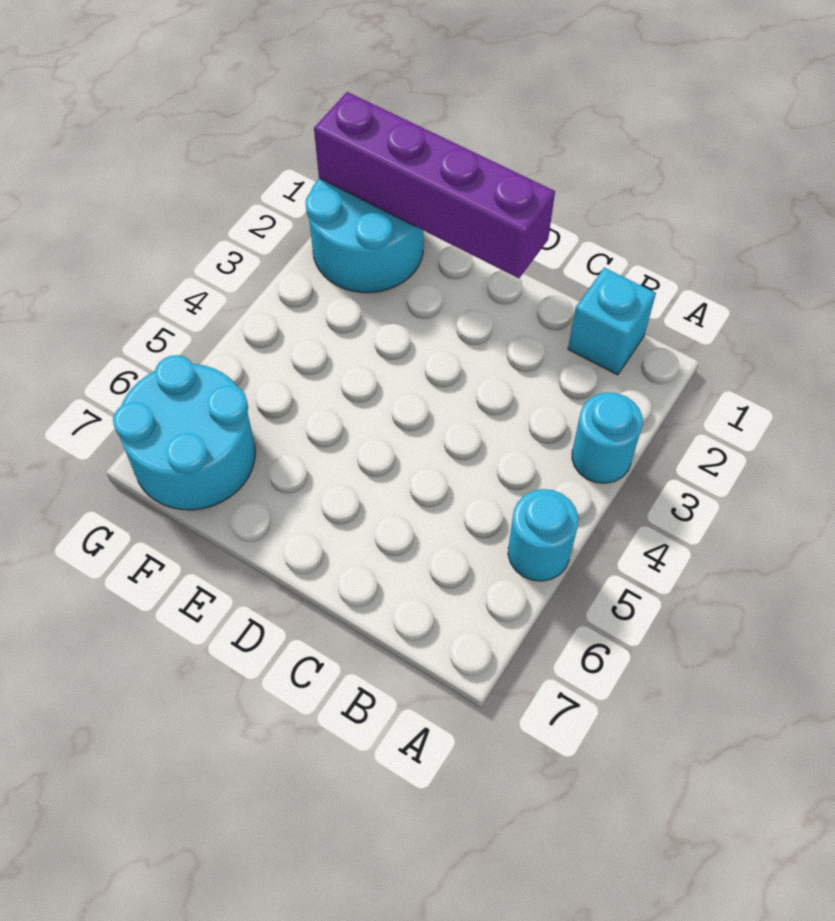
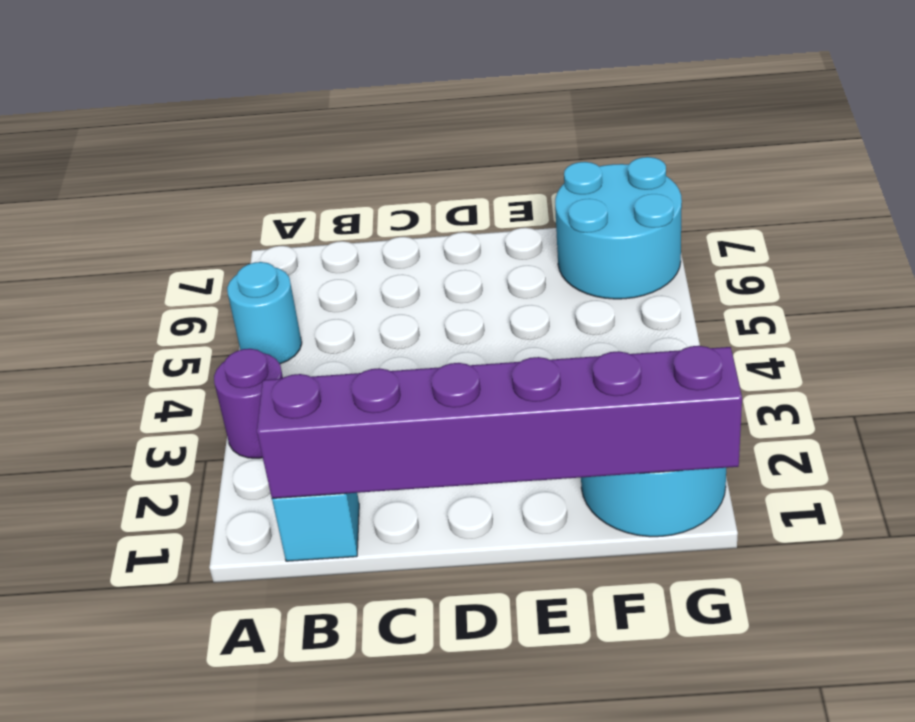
cyan round brick A3 level 1 -> purple round brick A3 level 1
purple brick D1:G1 level 2 -> purple brick B1:G1 level 2

